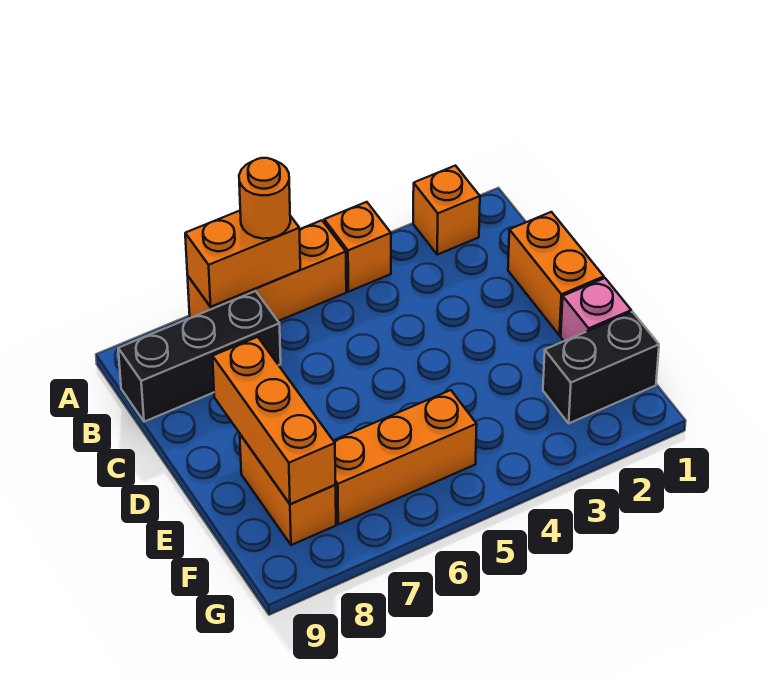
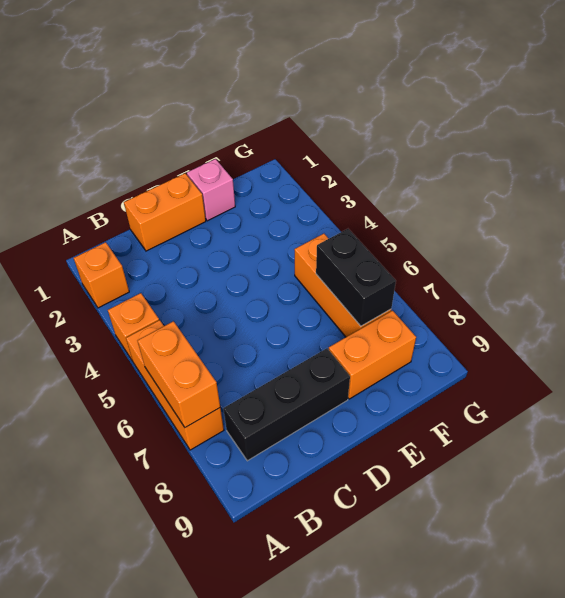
orange round brick A6 level 3 -> none
black brick B7:B9 level 1 -> black brick B8:D8 level 1
orange brick D8:F8 level 2 -> none
black brick F1:F2 level 1 -> black brick F6:F7 level 2

